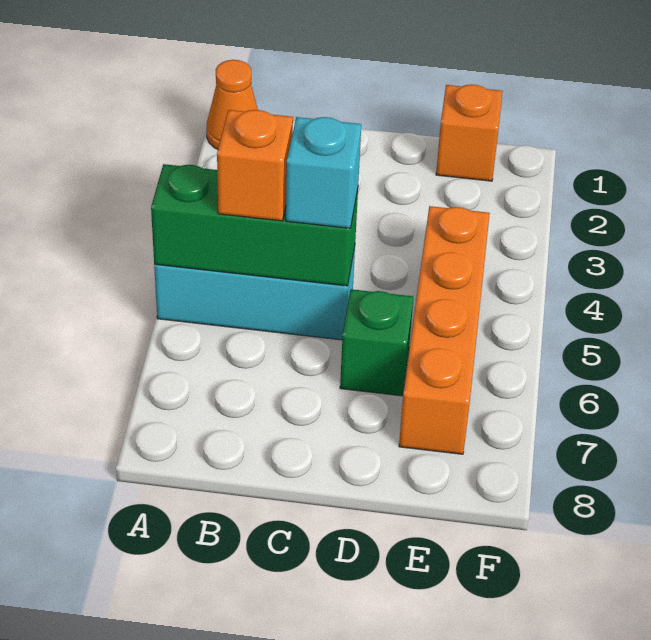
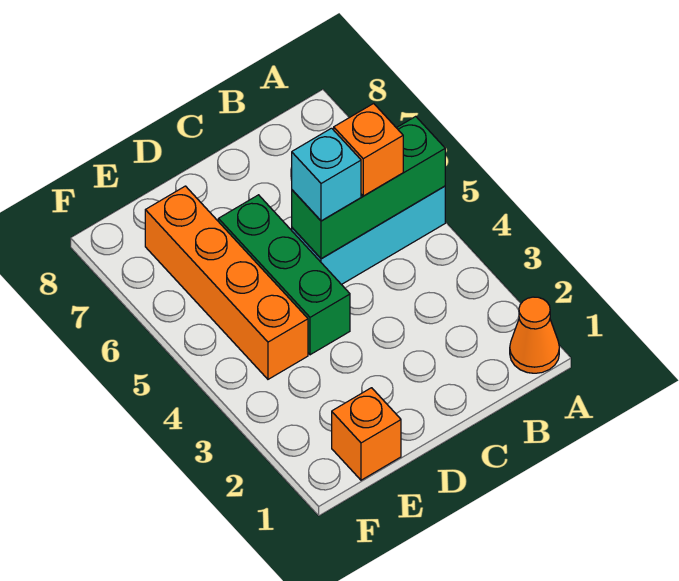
green brick D6 level 1 -> green brick D4:D6 level 1

